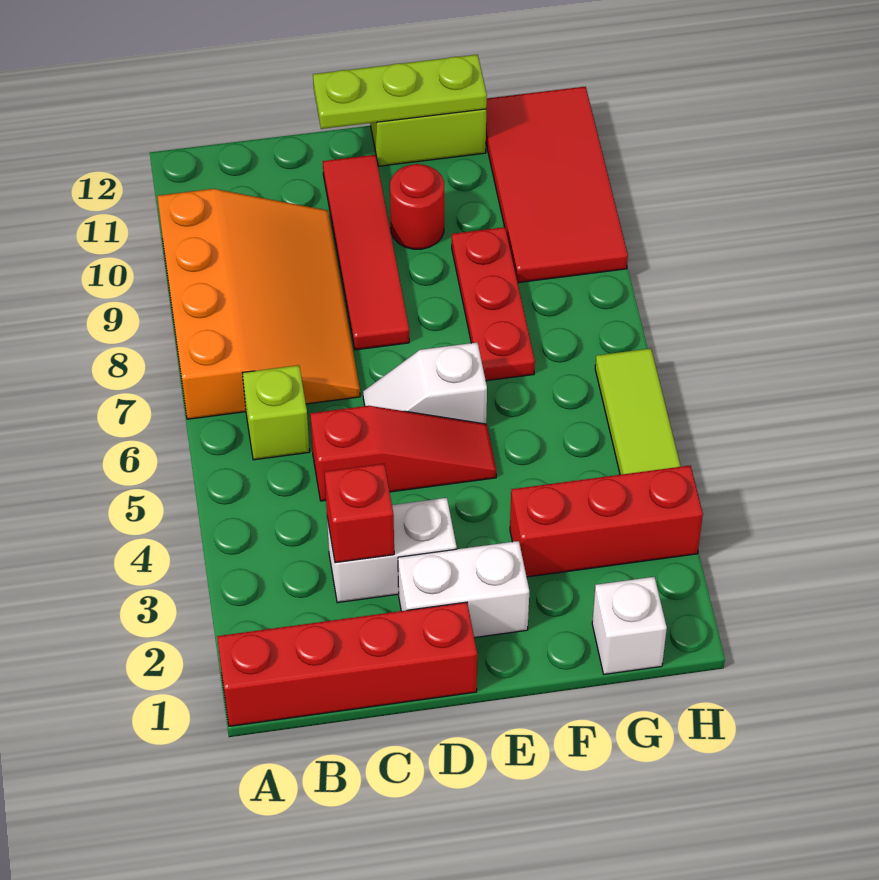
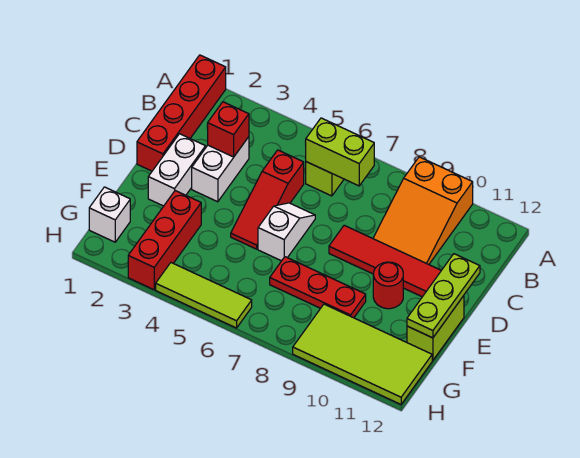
orange slope A7:C10 level 1 top A -> orange slope A9:C10 level 1 top A
none -> lime brick B6:B7 level 2
red tile G9:H12 level 1 -> lime tile G9:H12 level 1

